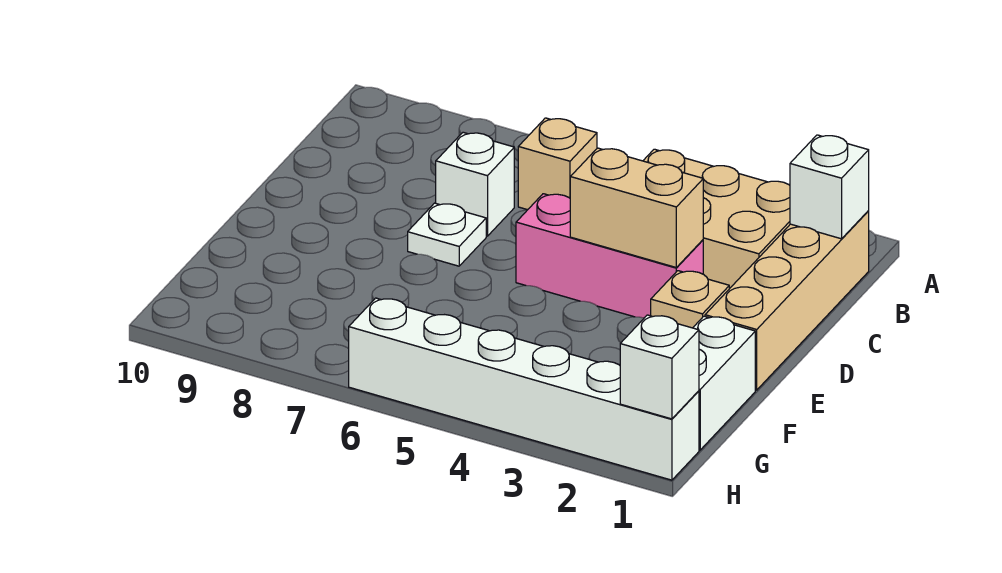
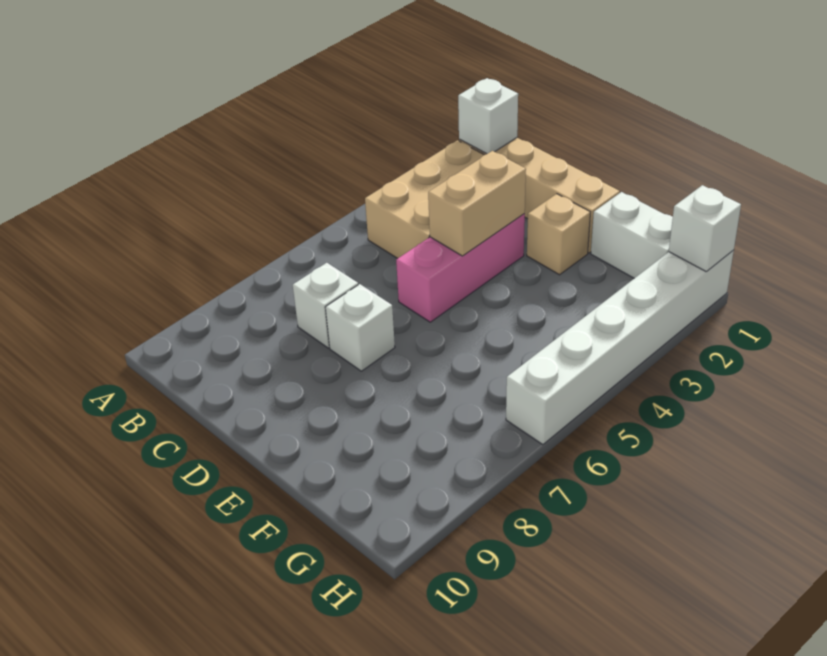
tan brick B6 level 1 -> none
white plate D7 level 1 -> white brick D7 level 1

